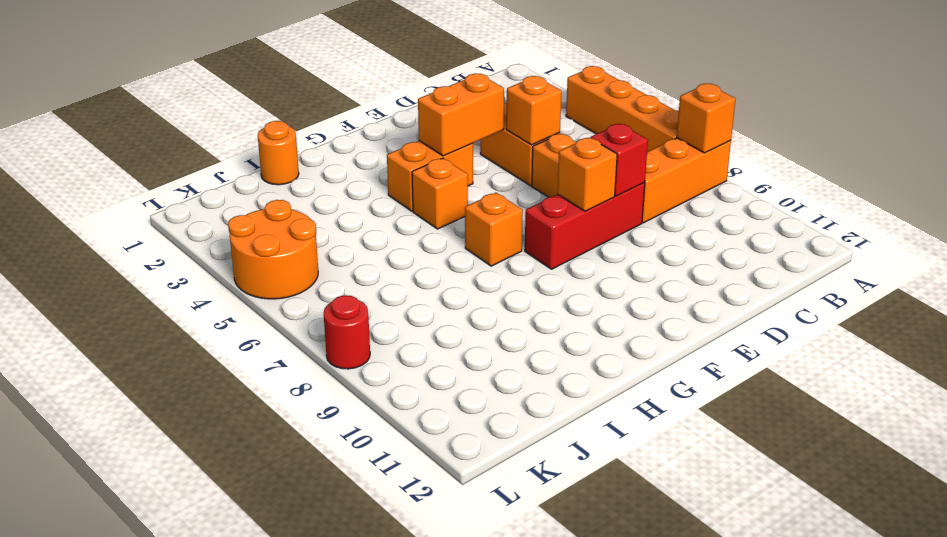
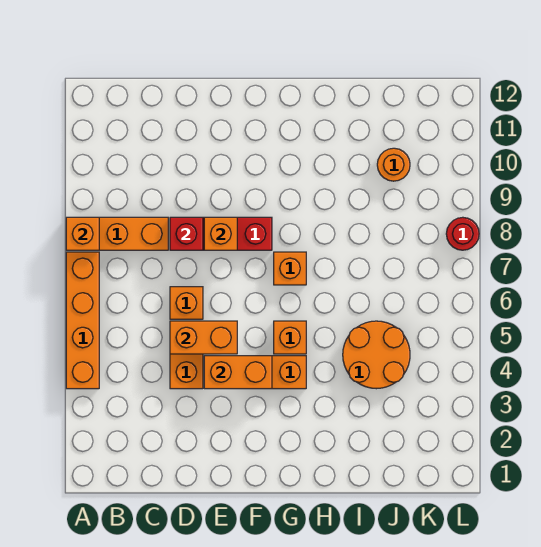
orange brick D5 level 2 -> orange brick D5:E5 level 2
orange round brick I1 level 1 -> orange round brick J10 level 1
orange round brick K4:L5 level 1 -> orange round brick I4:J5 level 1

